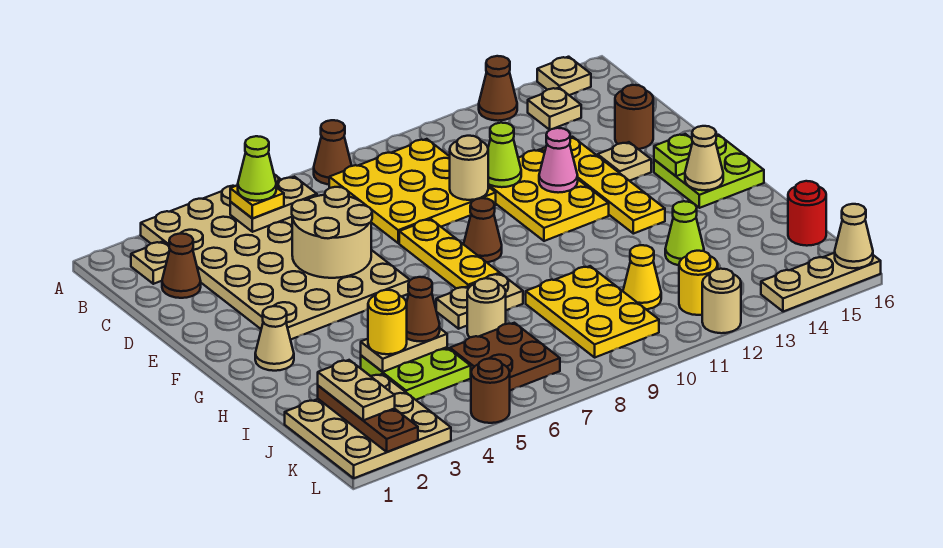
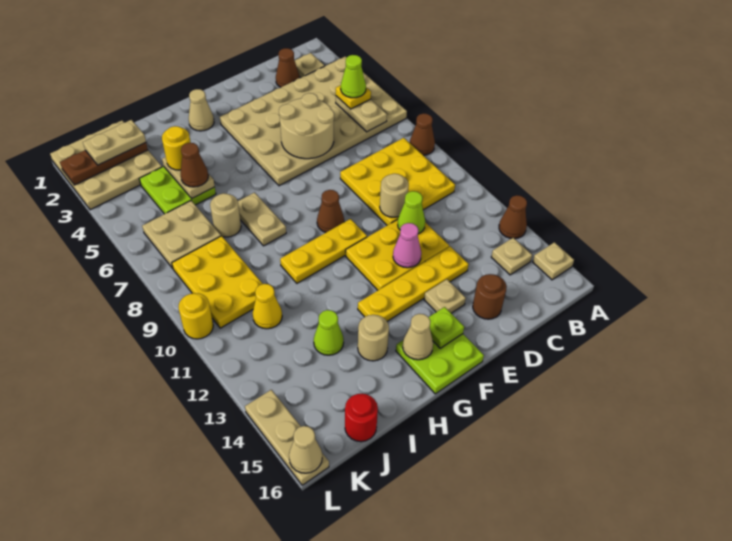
yellow plate E8:G8 level 1 -> yellow plate F10:H10 level 1
yellow plate I9:K10 level 1 -> yellow plate J8:K10 level 1
brown plate J6:K7 level 1 -> tan plate J6:K7 level 1
yellow round brick K12 level 1 -> yellow round brick L10 level 1
brown round brick L5 level 1 -> none
tan round brick L12 level 1 -> tan round brick H14 level 1

